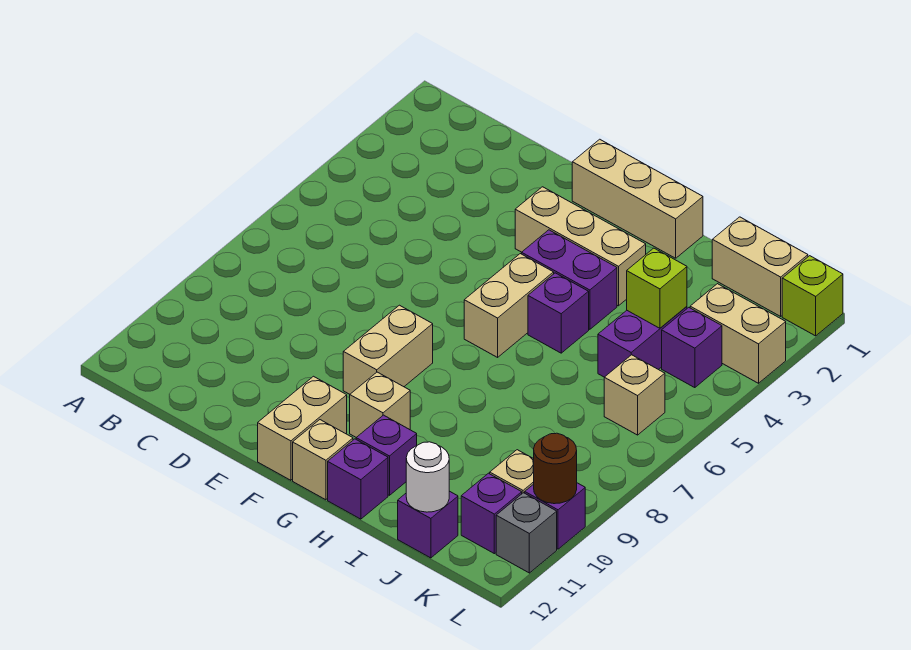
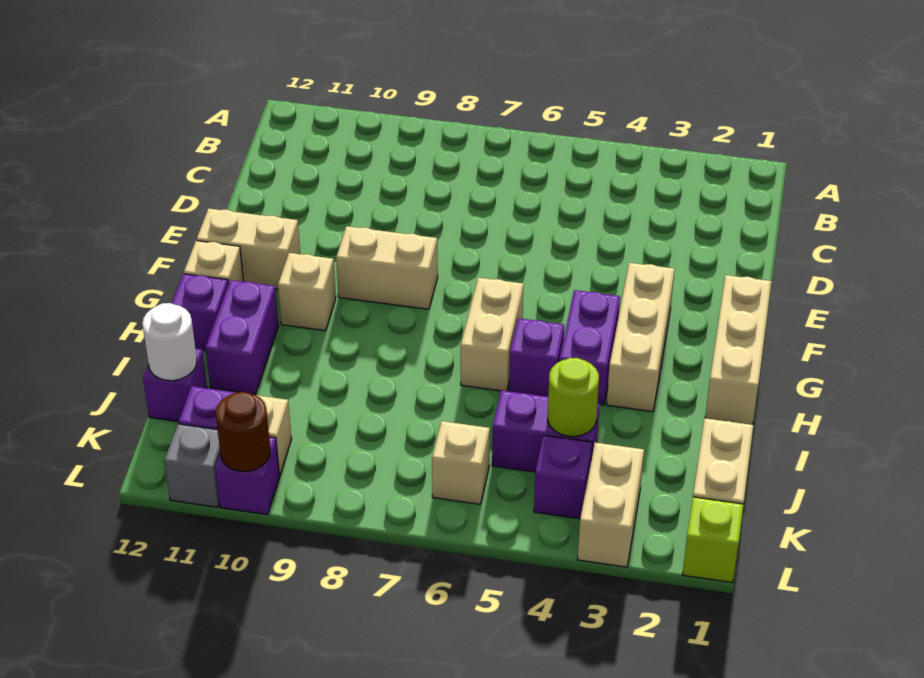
tan brick G5:G6 level 1 -> tan brick G6:H6 level 1
purple brick H11 level 1 -> purple brick H11:I11 level 1
lime brick J4 level 2 -> lime round brick J4 level 2

